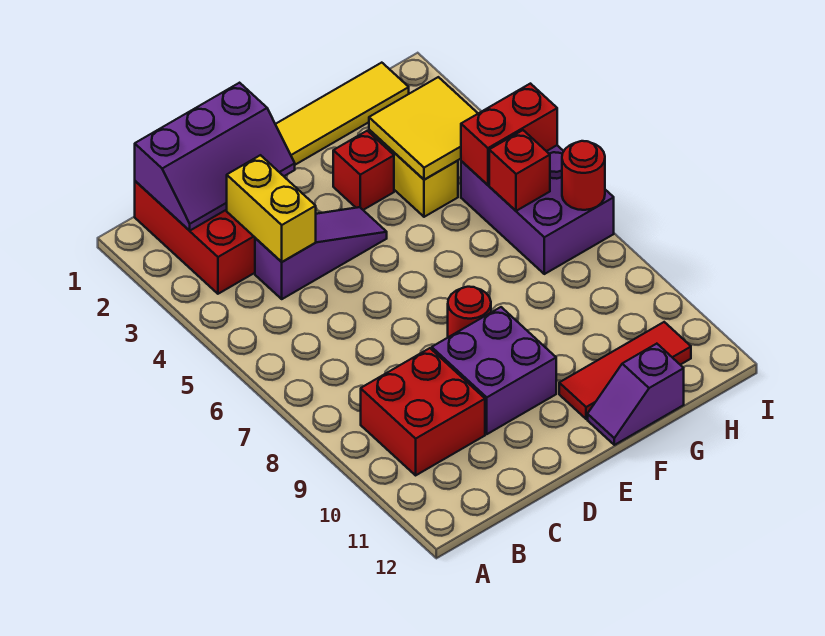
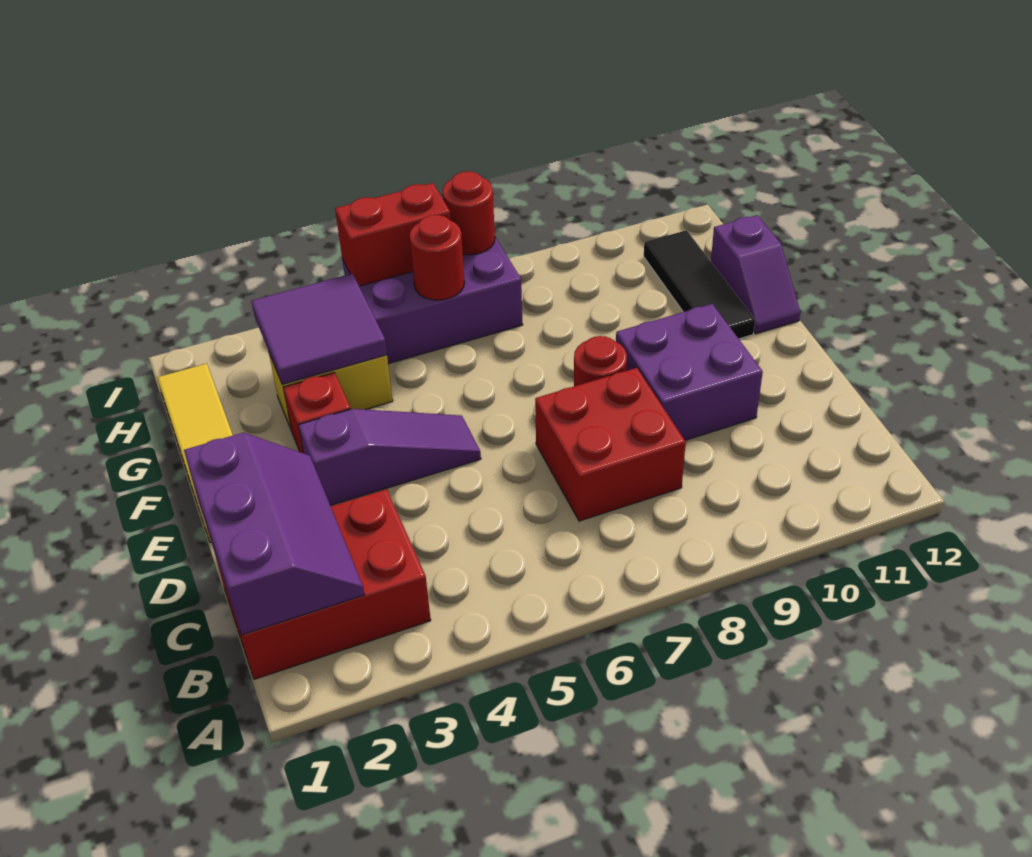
red brick B9:C10 level 1 -> red brick C7:D8 level 1
yellow brick C3:C4 level 2 -> none
purple slope C4:E4 level 1 top C -> purple slope E3:E5 level 1 top 3
red tile F11:H11 level 1 -> black tile F11:H11 level 1
yellow tile G3:H4 level 2 -> purple tile G3:H4 level 2
red brick H5:I5 level 2 -> red brick I5:I6 level 2
red brick H6 level 2 -> red round brick H6 level 2

